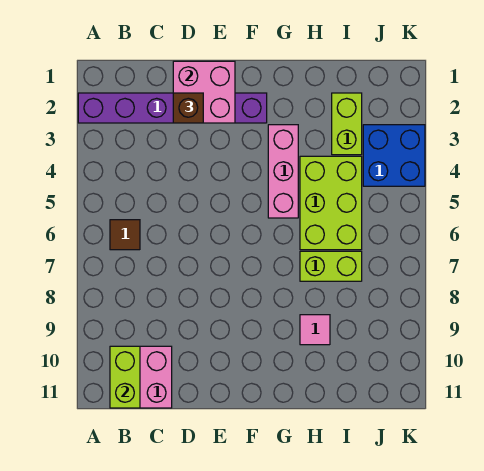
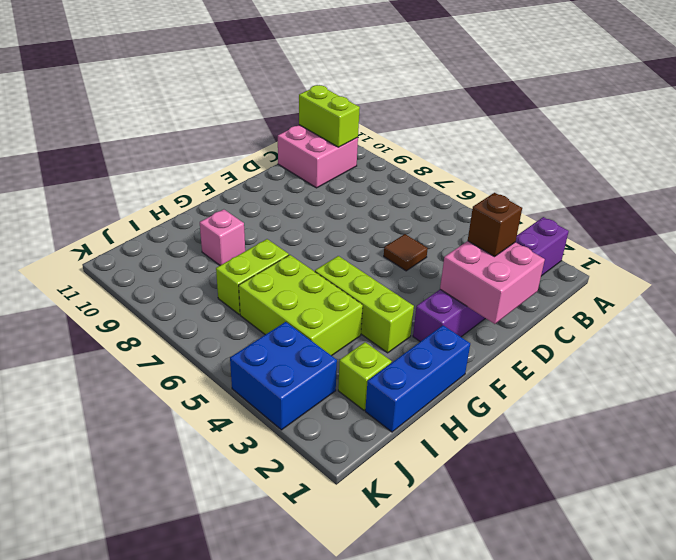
brown tile B6 level 1 -> brown tile D5 level 1
none -> blue brick G1:I1 level 1
pink brick G3:G5 level 1 -> lime brick G3:G5 level 1
pink tile H9 level 1 -> pink brick H9 level 1
lime brick I2:I3 level 1 -> lime brick I2 level 1

